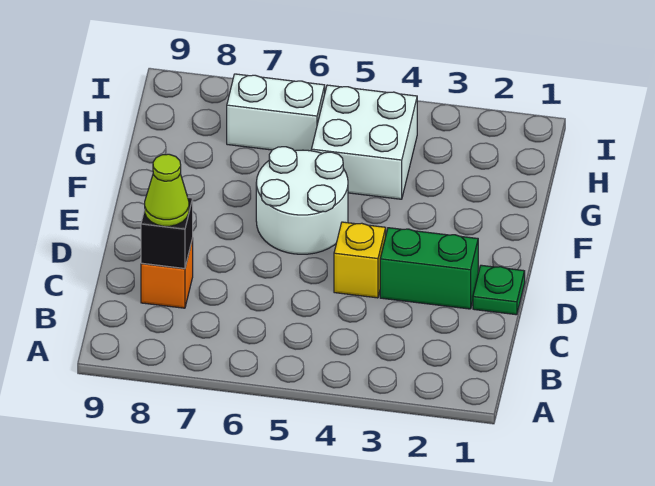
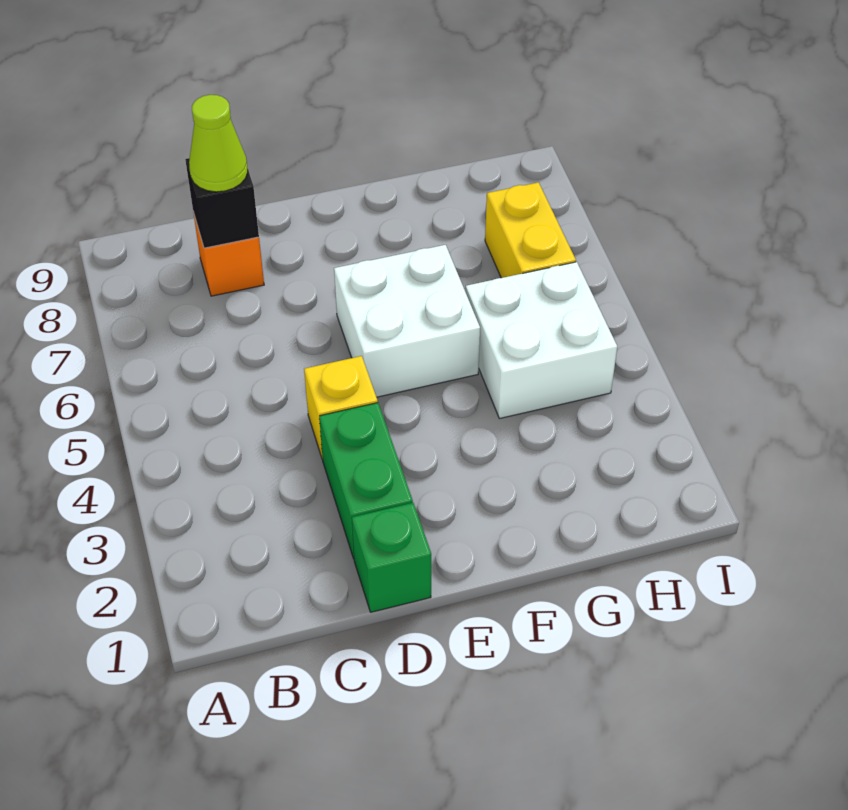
green plate D1 level 1 -> green brick D1 level 1
white round brick E5:F6 level 1 -> white brick E5:F6 level 1
white brick H6:H7 level 1 -> yellow brick H6:H7 level 1

